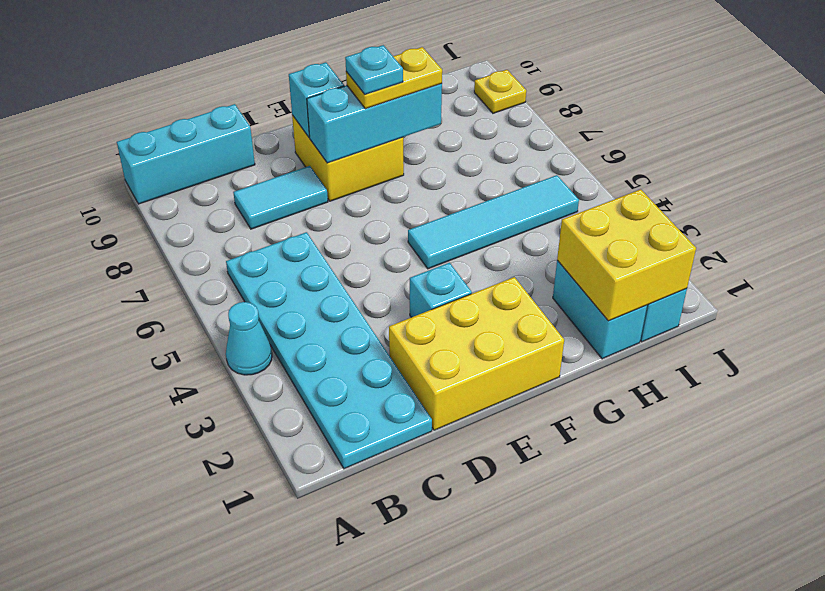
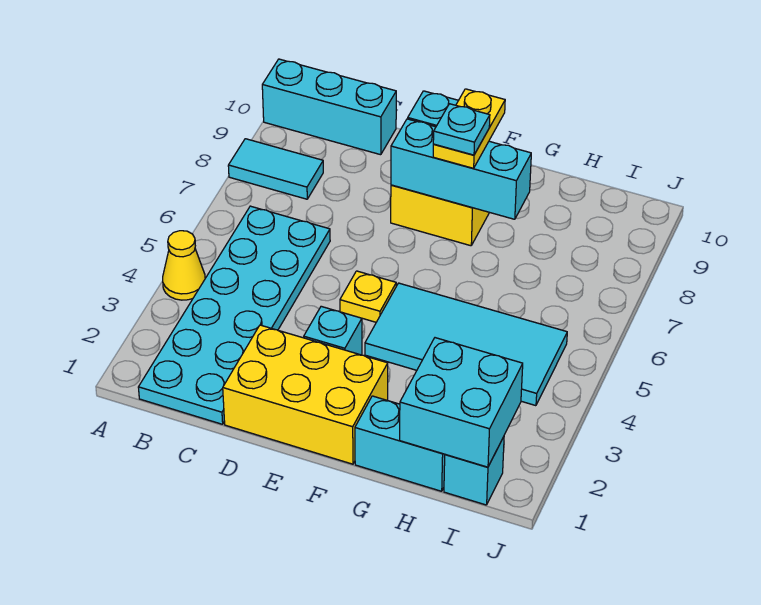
cyan cone A4 level 1 -> yellow cone A4 level 1
cyan tile C8:D8 level 1 -> cyan tile A8:B8 level 1
cyan tile F5:I5 level 1 -> cyan tile F4:I5 level 1
yellow plate F8:G8 level 3 -> yellow plate F8:F9 level 3
cyan brick H1:H2 level 1 -> cyan brick G1:H1 level 1
yellow brick H1:I2 level 2 -> cyan brick H1:I2 level 2
yellow plate J9 level 1 -> yellow plate E5 level 1

